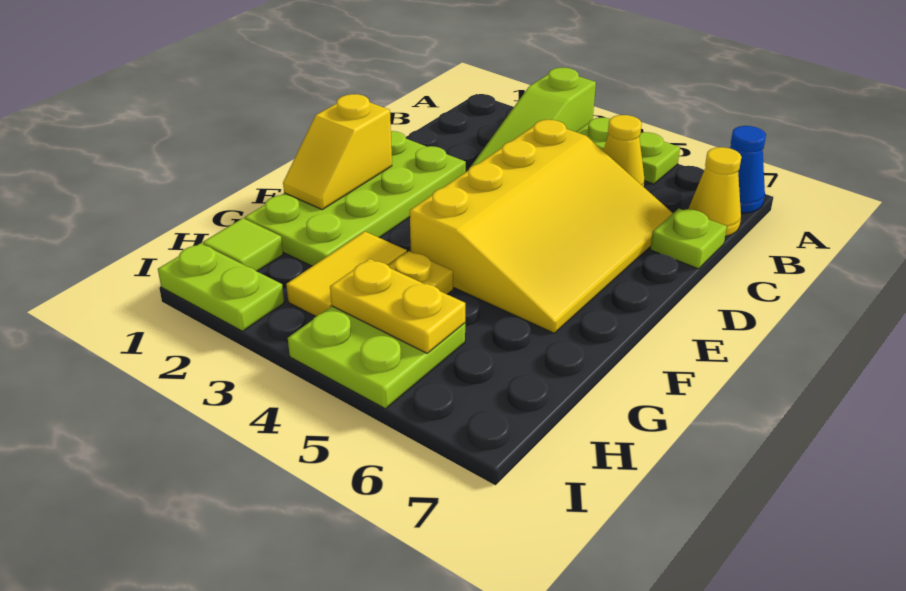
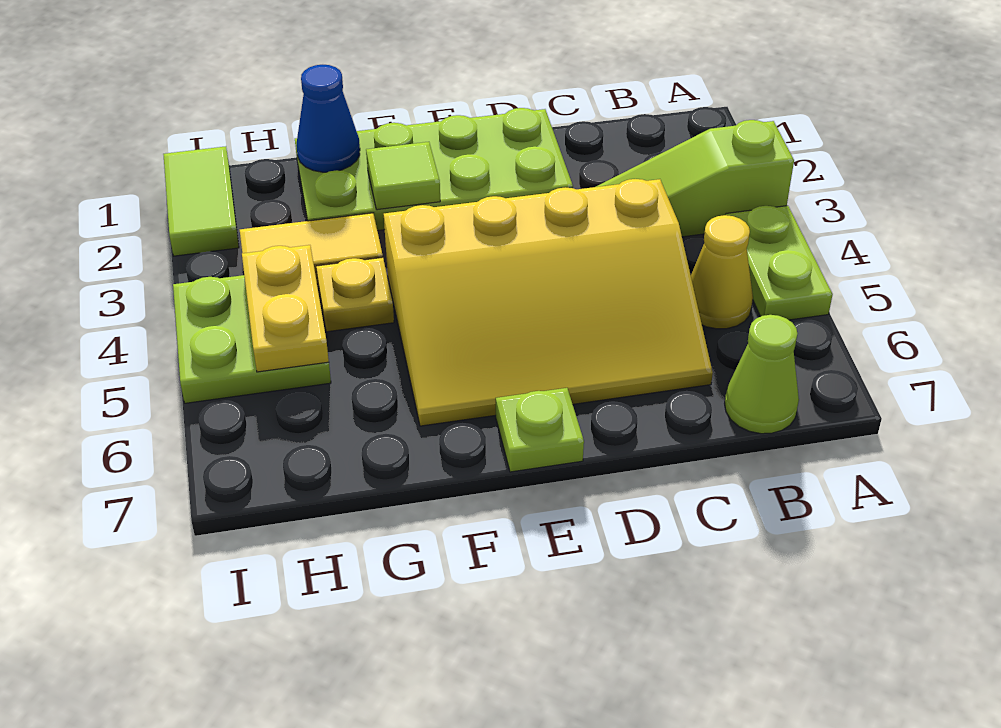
blue cone A7 level 1 -> blue cone G1 level 2
yellow cone B7 level 1 -> lime cone B7 level 1
lime plate C7 level 1 -> lime plate E7 level 1
yellow slope E1:F1 level 2 top E -> none
lime tile H1 level 1 -> lime tile F2 level 2
lime plate I1:I2 level 1 -> lime tile I1:I2 level 1

